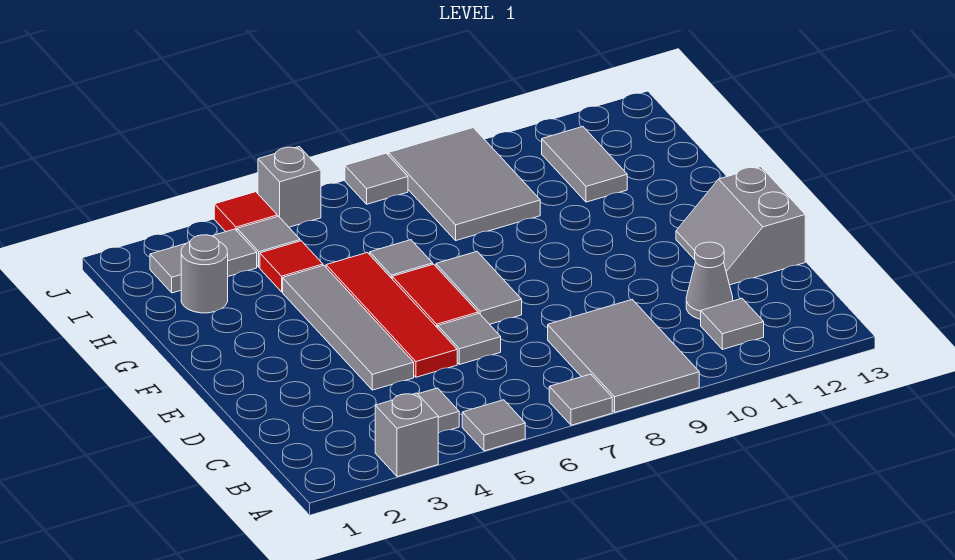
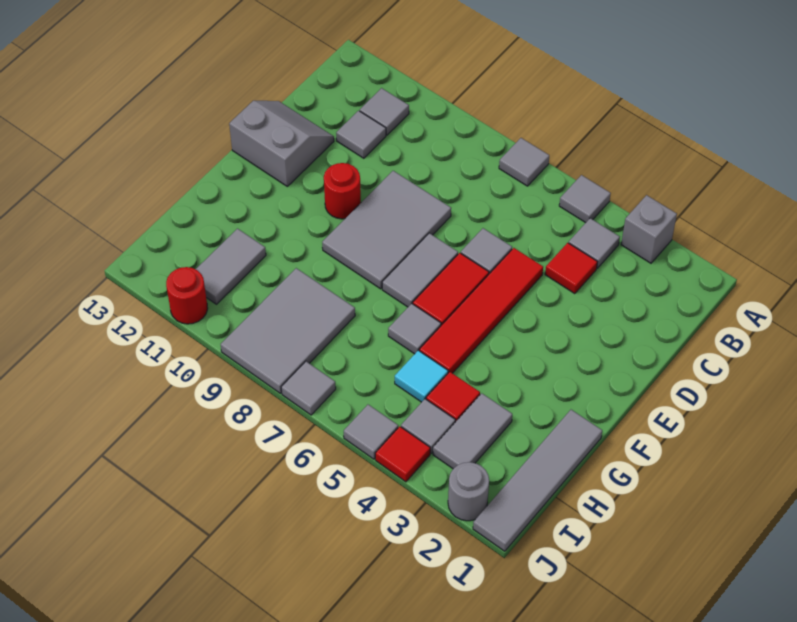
grey tile A8:C9 level 1 -> grey tile D8:F9 level 1
none -> red tile C4 level 1
grey cone C11 level 1 -> grey tile C11 level 1
grey tile D4:G4 level 1 -> grey tile G1:J1 level 1
grey slope D12:E13 level 1 top 13 -> grey slope D12:E13 level 1 top E
none -> red round brick E10 level 1
grey round brick H2 level 1 -> grey round brick J2 level 1
none -> cyan tile H5 level 1
grey tile I2:I3 level 1 -> grey tile H3:I3 level 1
grey brick J5 level 1 -> grey tile J5 level 1
none -> red round brick J11 level 1

